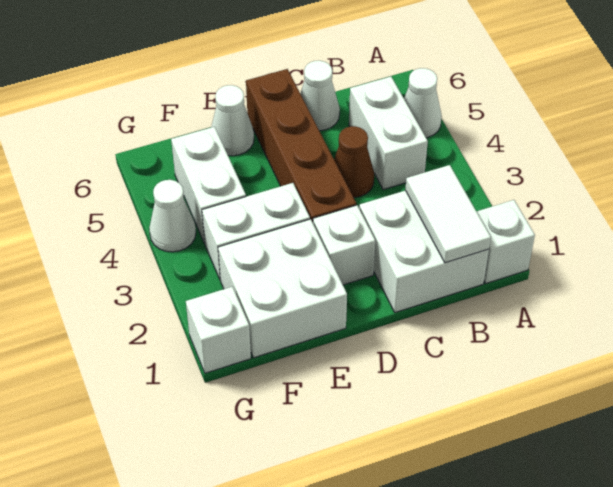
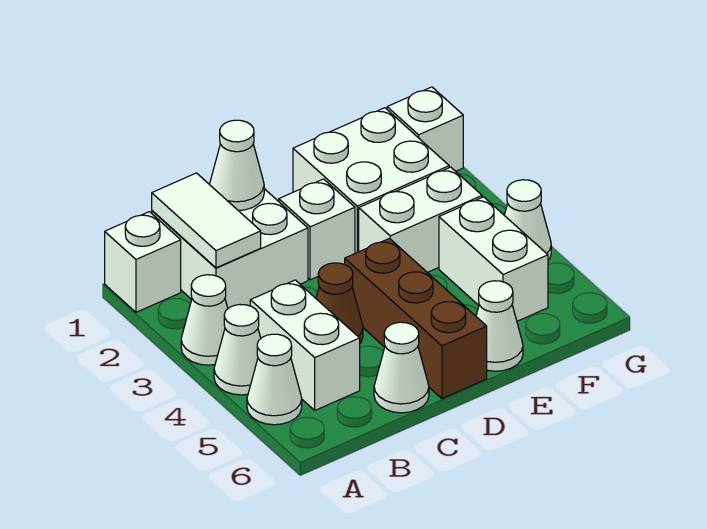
none -> white cone A3 level 1
none -> white cone A4 level 1
none -> white cone C1 level 2
brown brick D3:D6 level 1 -> brown brick D4:D6 level 1

